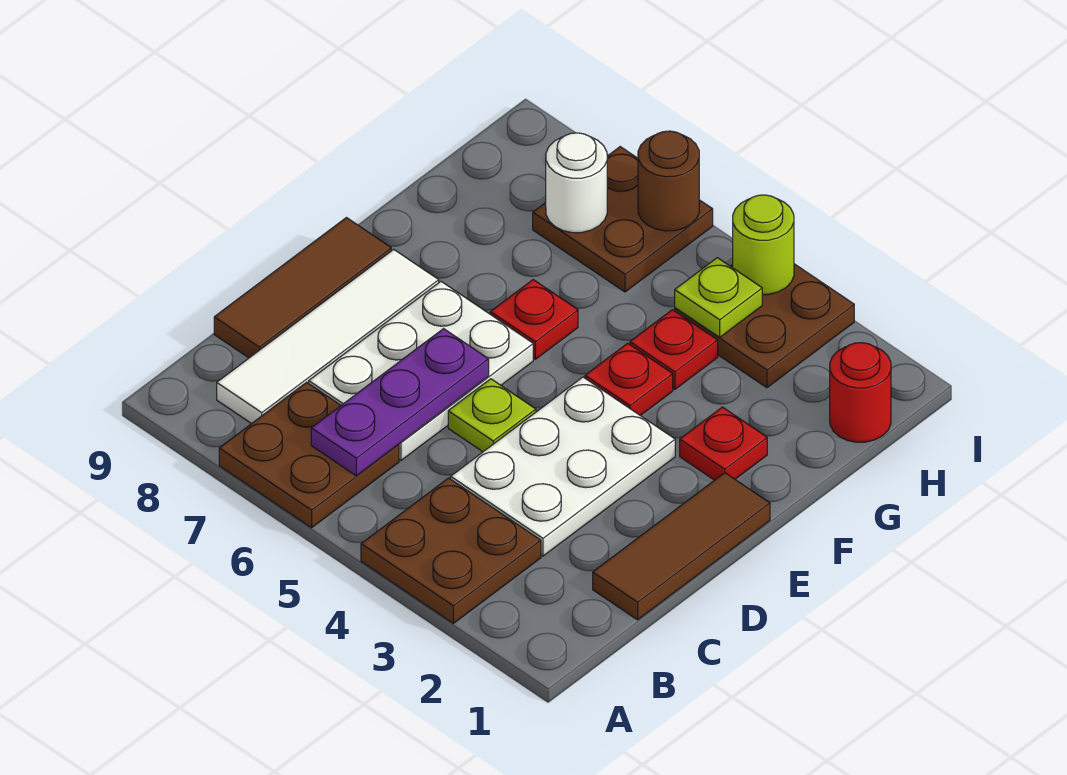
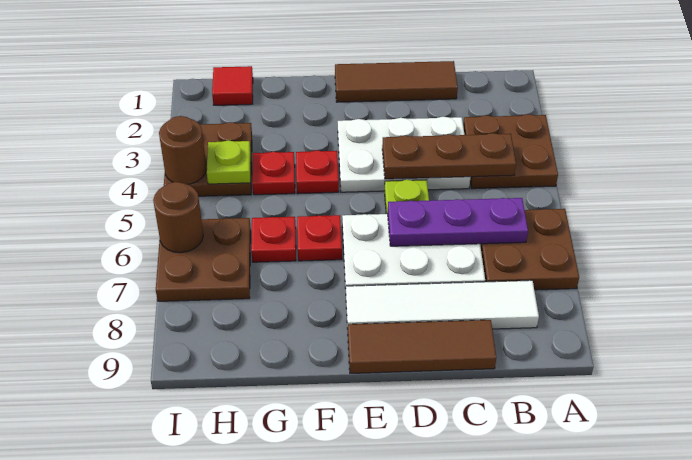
none -> brown plate B4:D4 level 2
red plate F2 level 1 -> red plate G6 level 1
red round brick H1 level 1 -> red tile H1 level 1
white round brick H7 level 2 -> none
lime round brick I4 level 2 -> brown round brick I4 level 2

